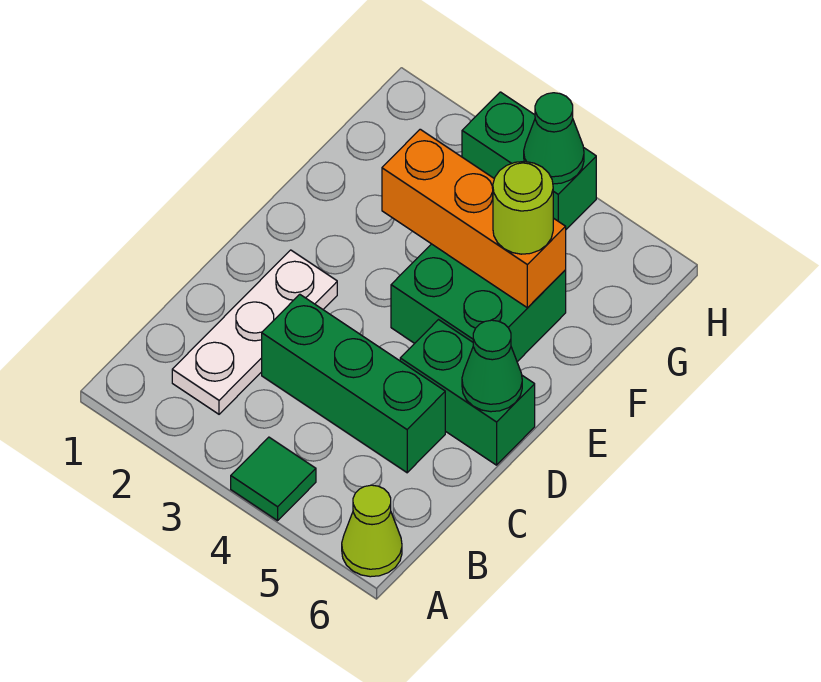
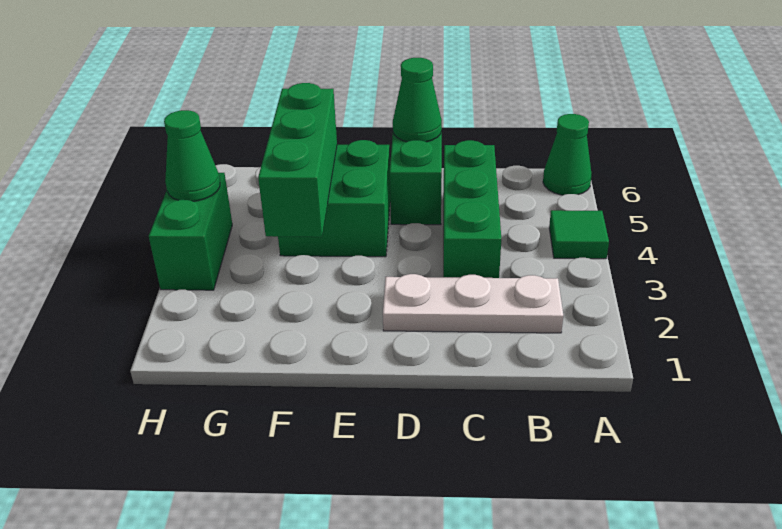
lime cone A6 level 1 -> green cone A6 level 1
orange brick F3:F5 level 2 -> green brick F3:F5 level 2
lime round brick F5 level 3 -> none

